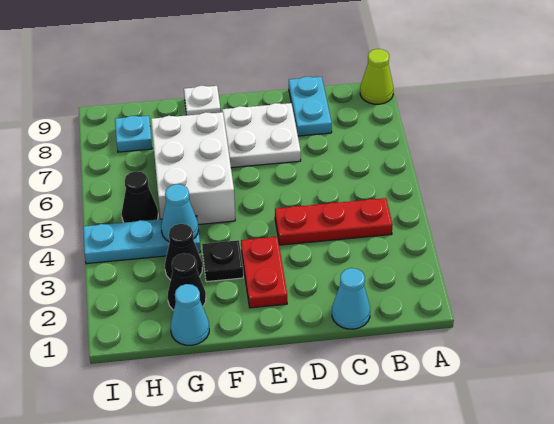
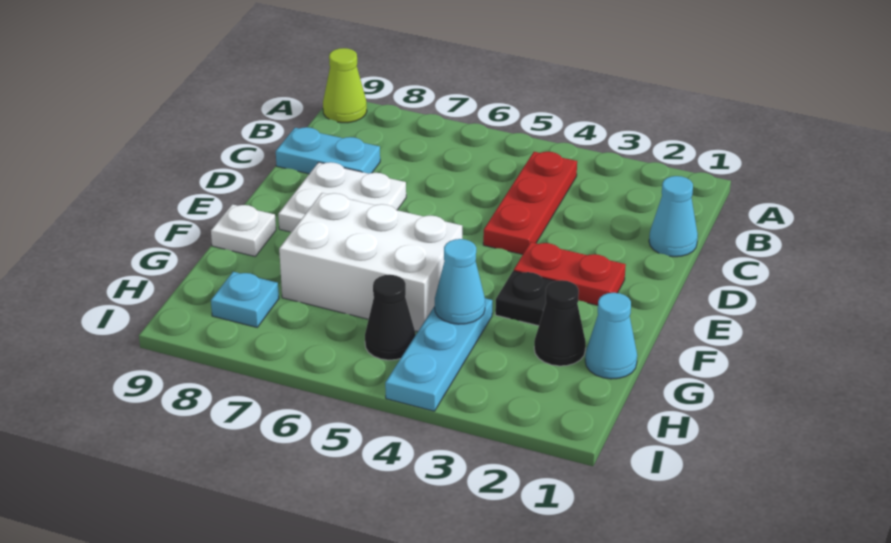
black cone G3 level 1 -> none

